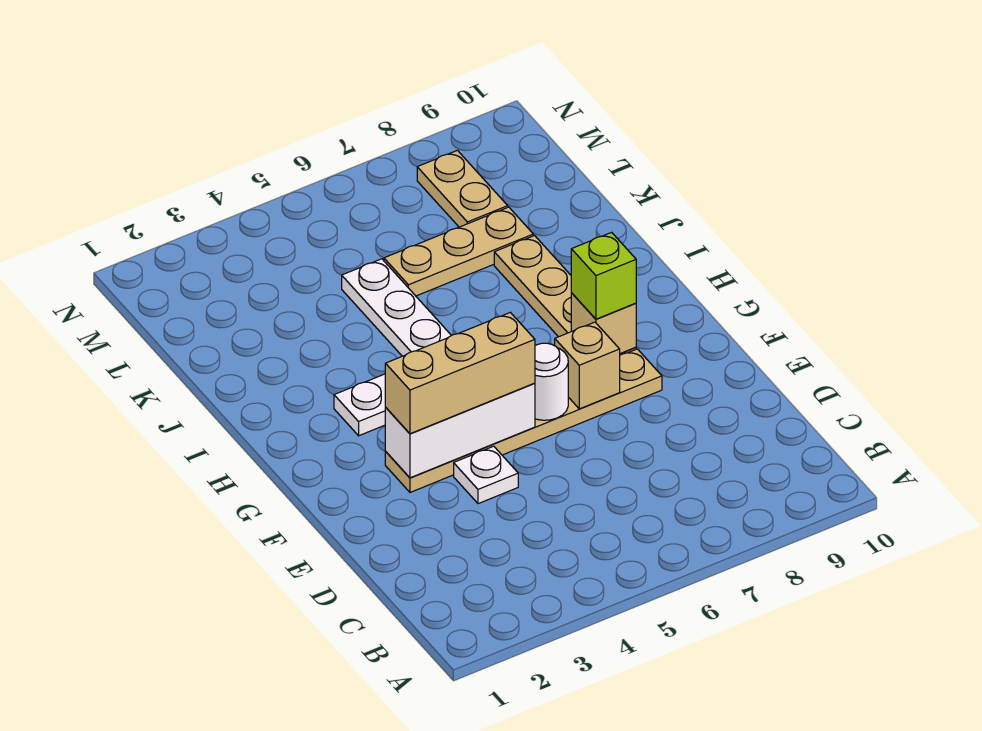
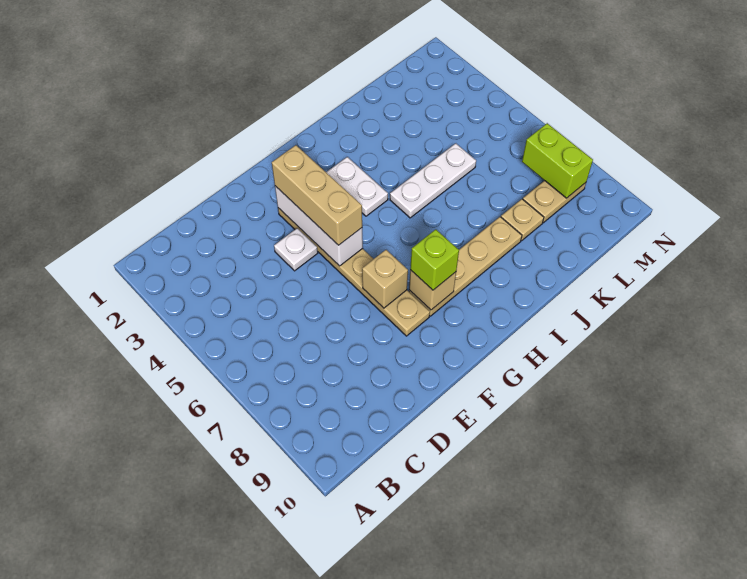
white round brick F6 level 2 -> none
tan plate K6:K8 level 1 -> tan plate K8 level 1
none -> lime brick M7:M8 level 2

